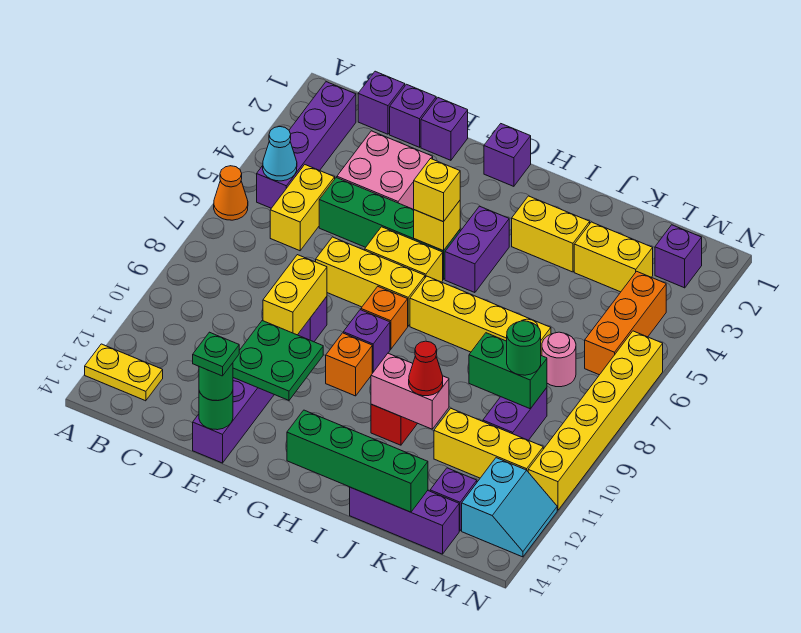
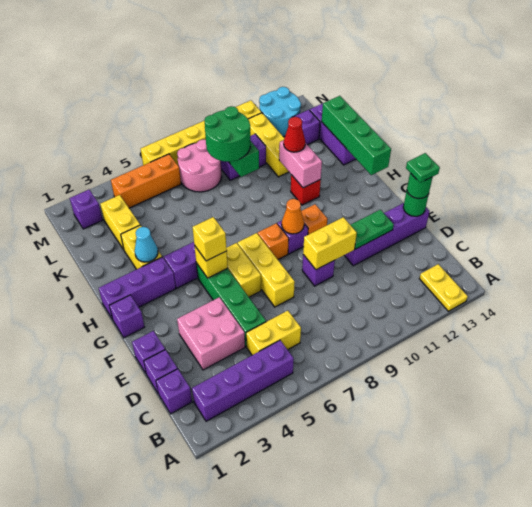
orange cone A6 level 1 -> orange cone G9 level 2
cyan cone B5 level 2 -> cyan cone I3 level 2
green plate E11:F12 level 2 -> green plate E11:E12 level 2
none -> purple brick H1:H3 level 1
yellow brick H7:K7 level 1 -> none
pink round brick L7 level 1 -> pink round brick L7:M8 level 1
green round brick L9 level 3 -> green round brick K8:L9 level 3
cyan slope M12:N13 level 1 top M -> cyan round brick M12:N13 level 1

